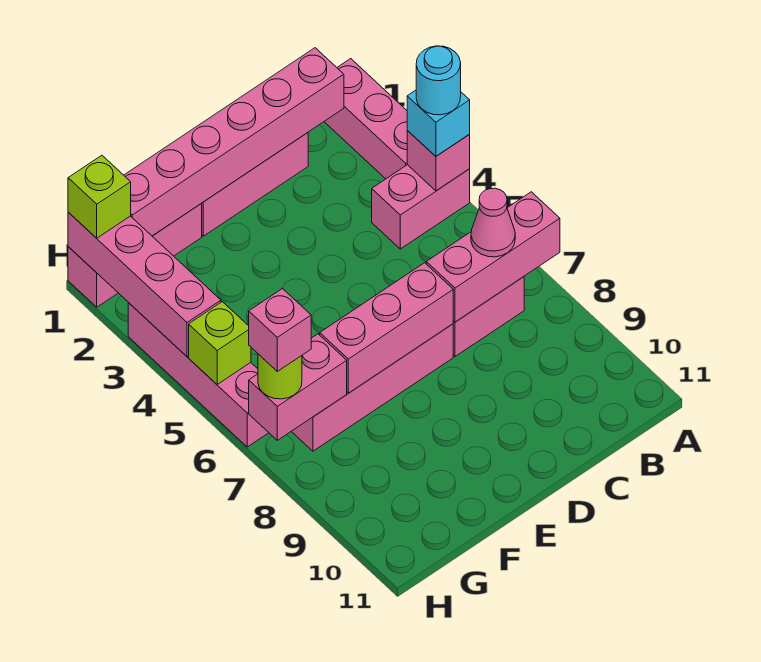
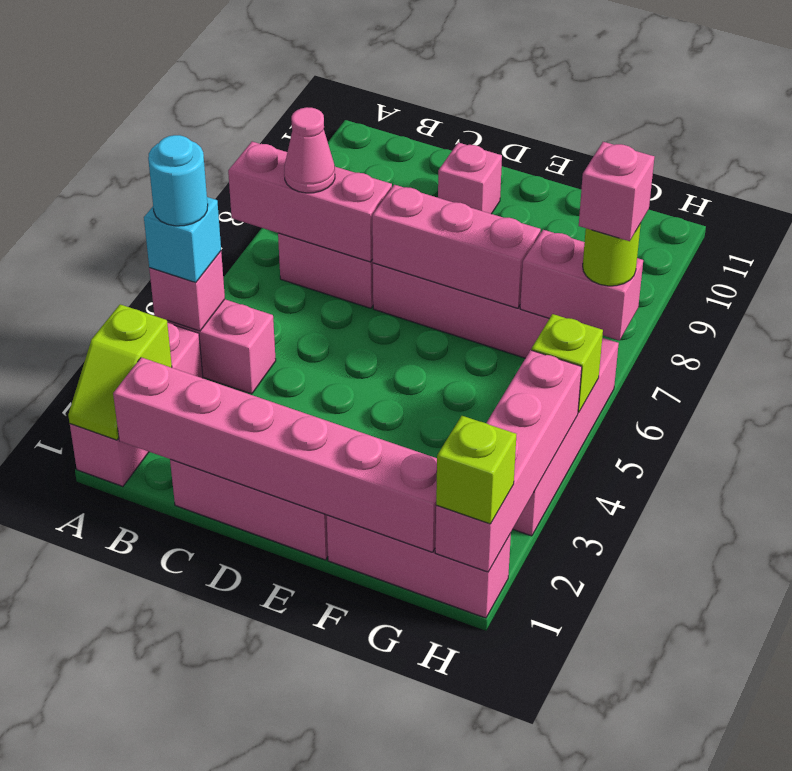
none -> lime slope A1:A2 level 2 top 2
none -> pink brick D10 level 1

